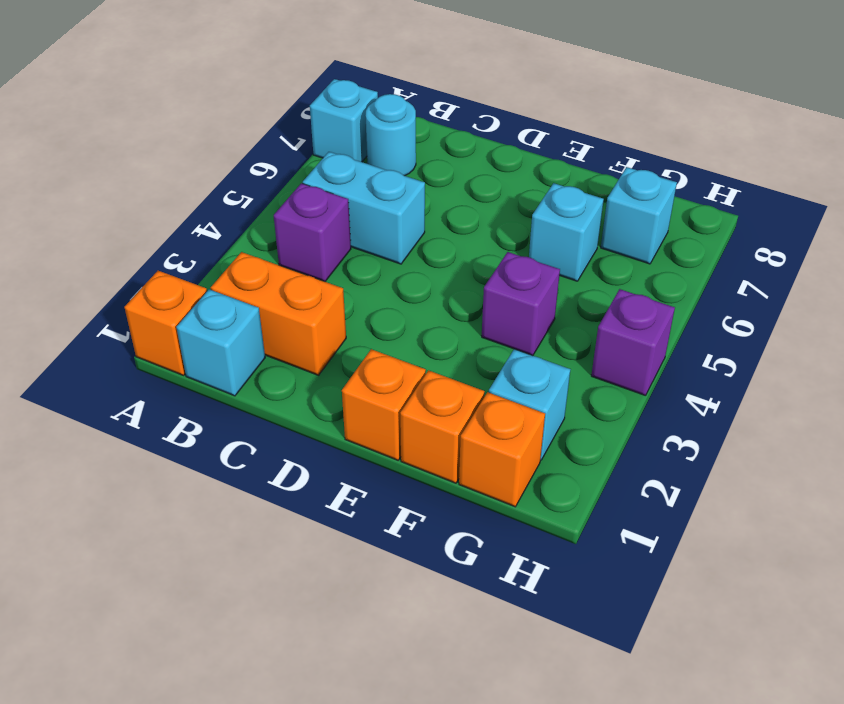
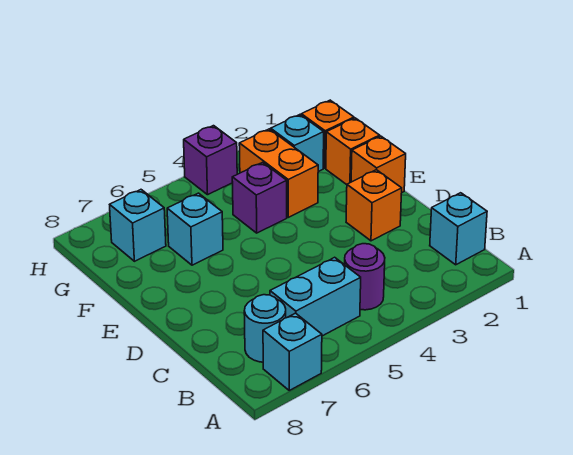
orange brick A1 level 1 -> orange brick D2 level 1
orange brick B2:C2 level 1 -> orange brick F3:G3 level 1
purple brick B4 level 1 -> purple round brick B4 level 1
cyan brick B5:C5 level 1 -> cyan brick B5:B6 level 1

